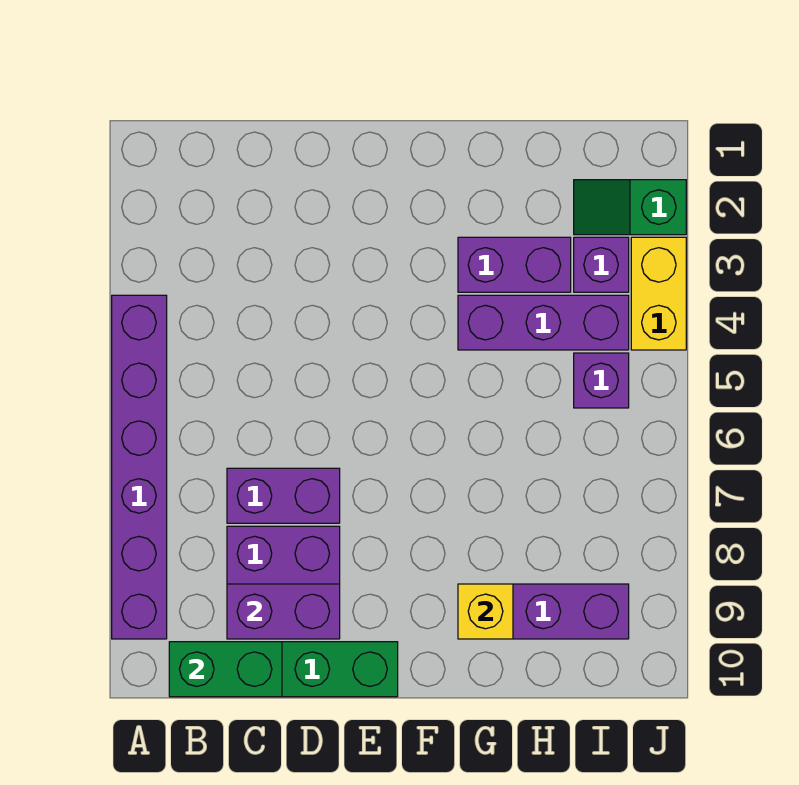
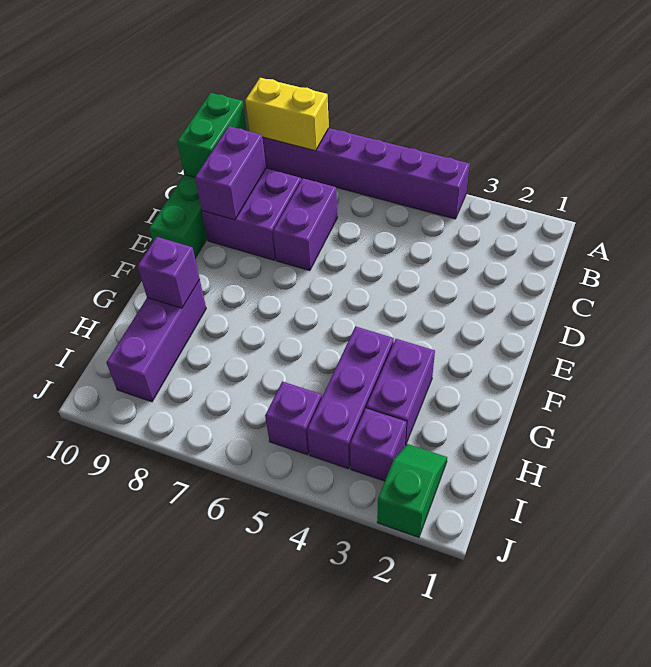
yellow brick G9 level 2 -> purple brick G9 level 2
yellow brick J3:J4 level 1 -> yellow brick A8:A9 level 2

